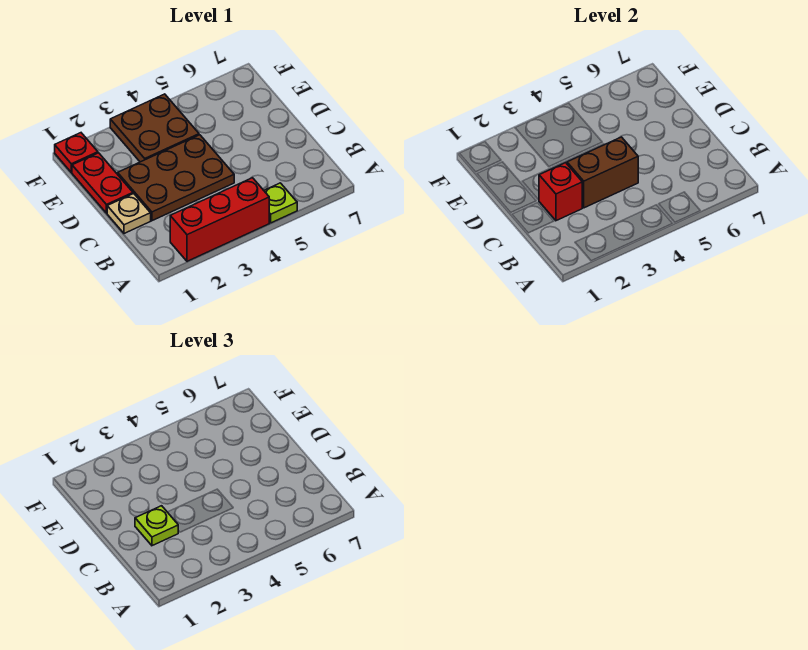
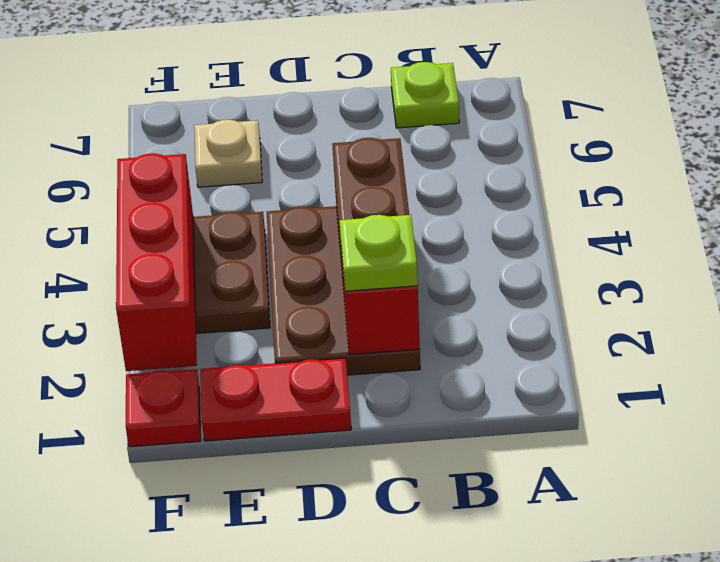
red brick A2:A4 level 1 -> red brick F2:F4 level 2
lime plate A5 level 1 -> lime plate B7 level 1
tan plate C1 level 1 -> tan plate E6 level 1

